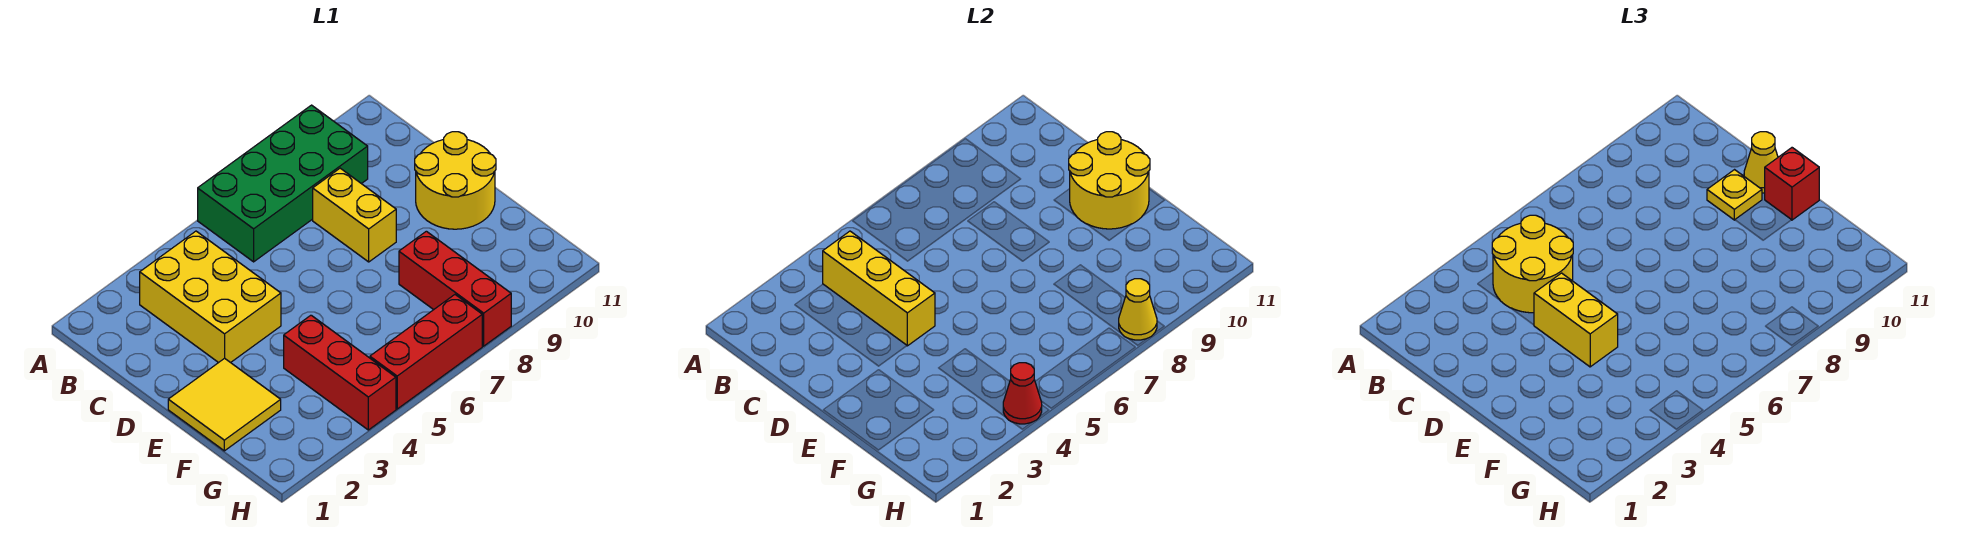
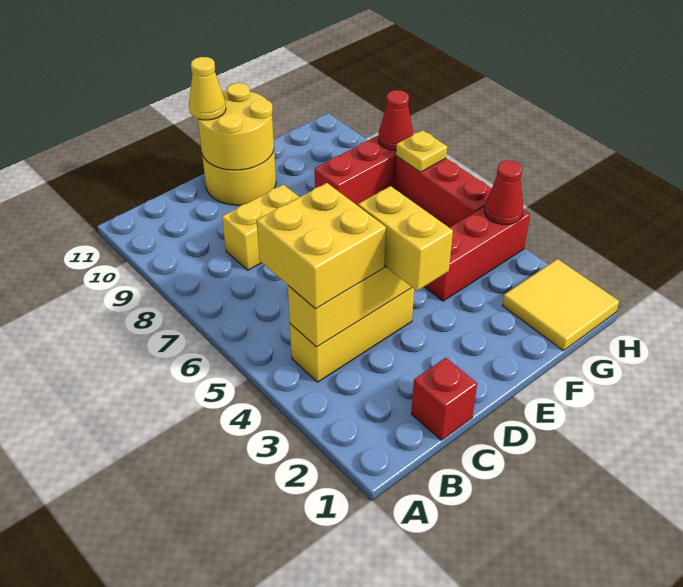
green brick A6:B9 level 1 -> none
yellow brick B3:D4 level 1 -> yellow brick B4:D4 level 1
yellow round brick B4:C5 level 3 -> yellow brick B4:C5 level 3
yellow brick D4:E4 level 3 -> yellow brick D3:D4 level 3
yellow plate D10 level 3 -> yellow plate H7 level 2
yellow tile E1:F2 level 1 -> yellow tile G1:H2 level 1
red brick E11 level 3 -> red brick C1 level 1
yellow cone H8 level 2 -> red cone H8 level 2

